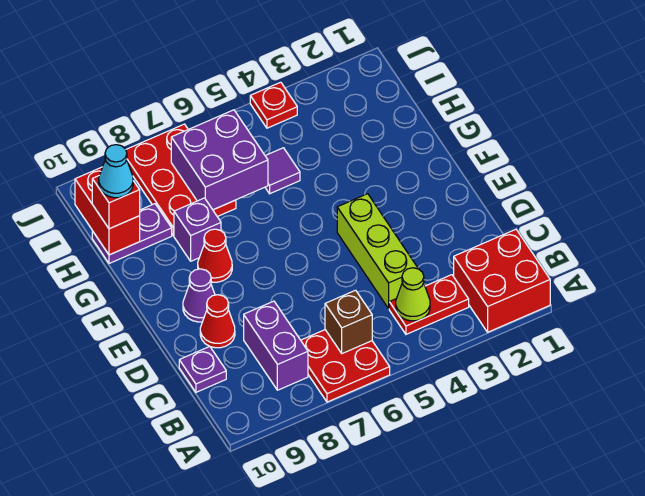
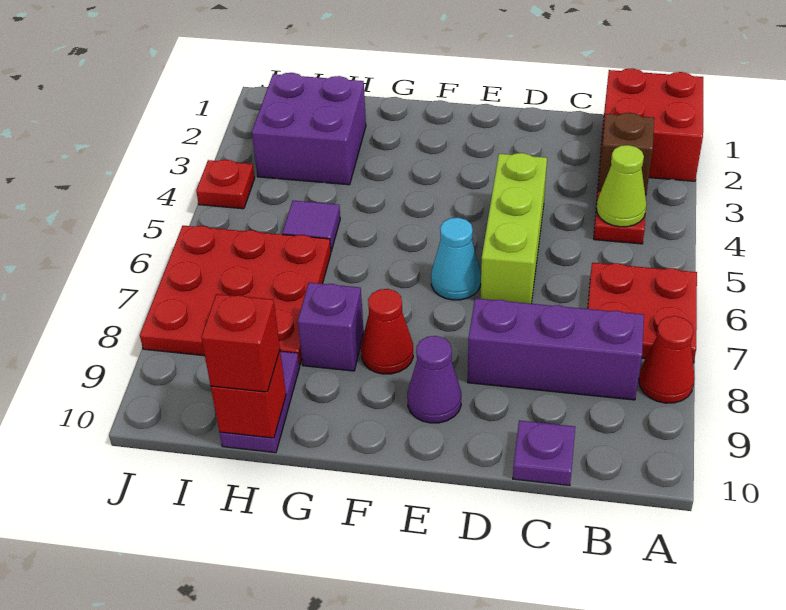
brown brick B6 level 2 -> brown brick B3 level 2
purple brick B8:C8 level 1 -> purple brick B8:D8 level 1
lime brick C4:E4 level 1 -> lime brick D4:D6 level 1
red cone D9 level 1 -> red cone A8 level 1
purple brick H6:I7 level 2 -> purple brick H2:I3 level 1
red plate H7:J8 level 1 -> red plate H6:J8 level 1
red brick H10:I10 level 2 -> red brick H10 level 2
cyan cone H10 level 4 -> cyan cone E6 level 1

